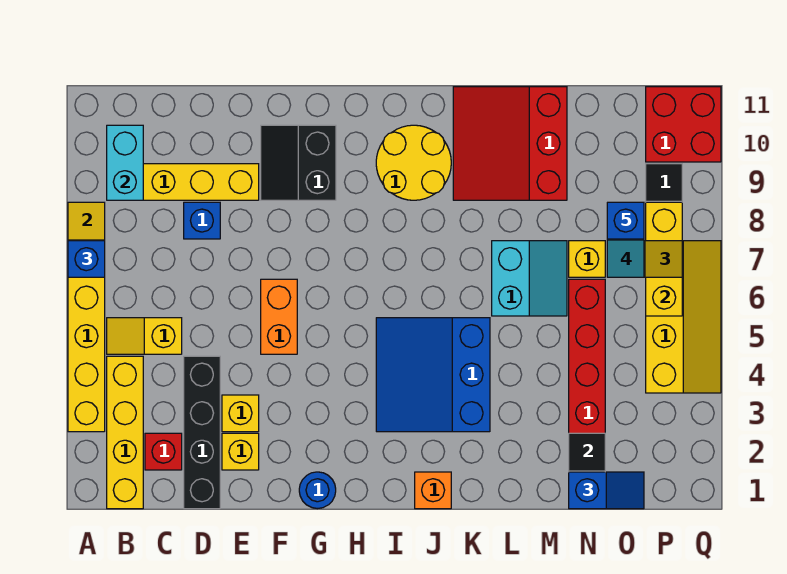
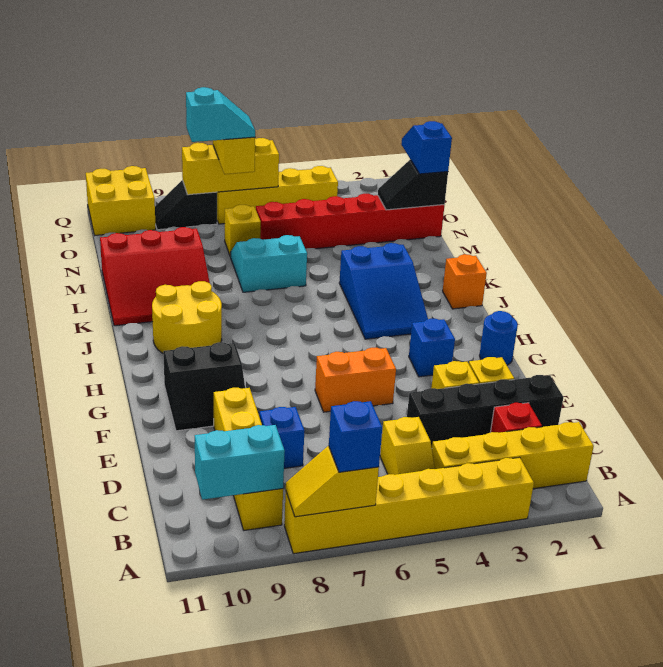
blue slope I3:K5 level 1 top K -> blue slope I3:K4 level 1 top K
blue brick O8 level 5 -> blue brick G3 level 1
red brick P10:Q11 level 1 -> yellow brick P10:Q11 level 1

